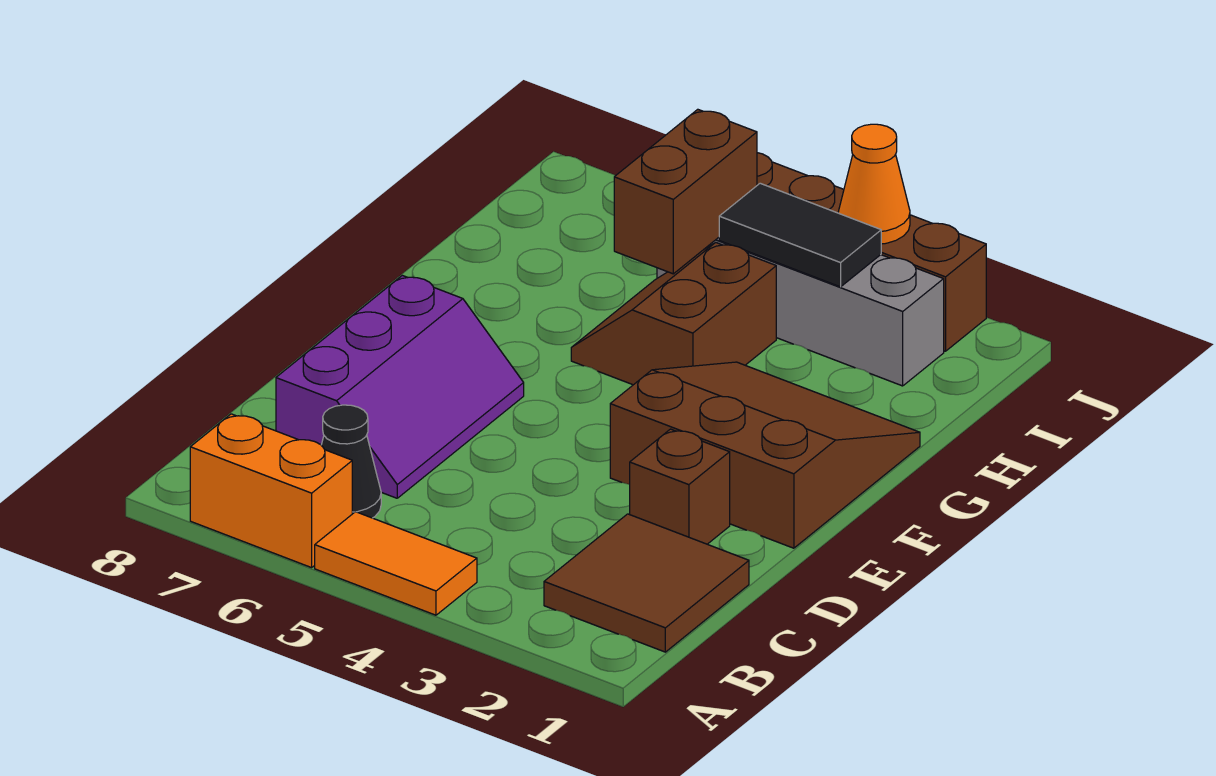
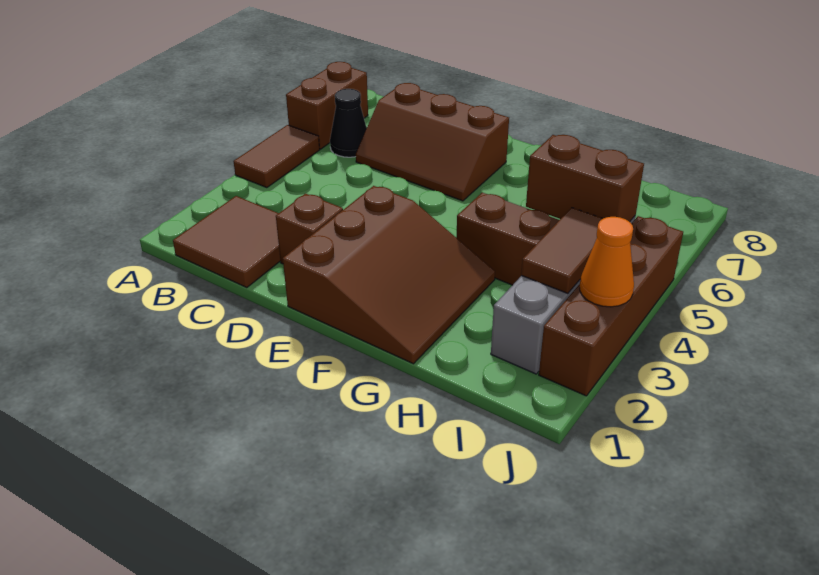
orange tile A4:A5 level 1 -> brown tile A4:A5 level 1
orange brick A6:A7 level 1 -> brown brick A6:A7 level 1
purple slope C6:E7 level 1 top 7 -> brown slope C6:E7 level 1 top 7
black tile I3:I4 level 2 -> brown tile I3:I4 level 2

